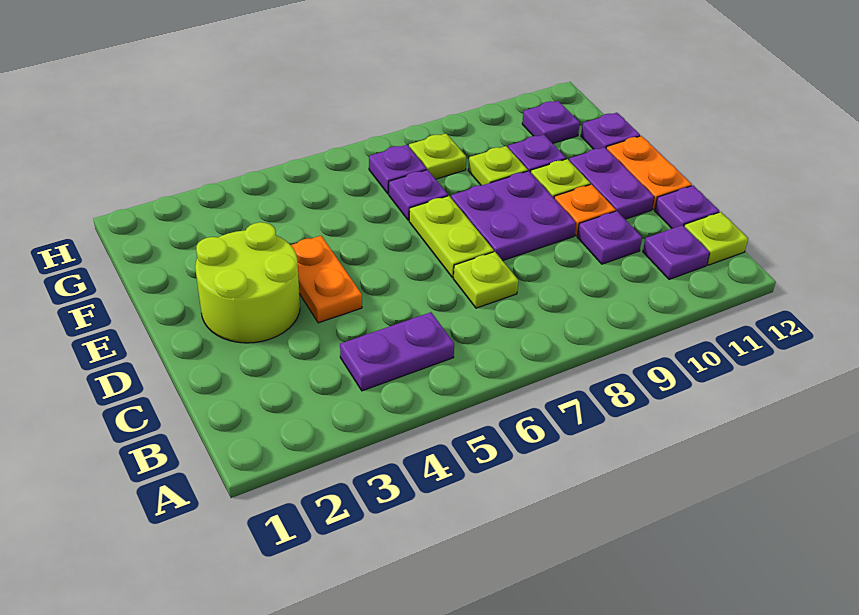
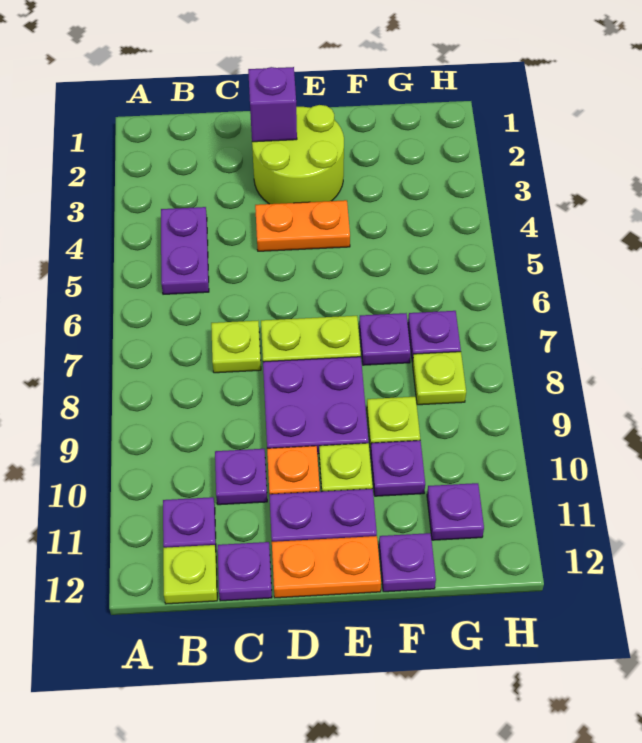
none -> purple brick D2 level 2

